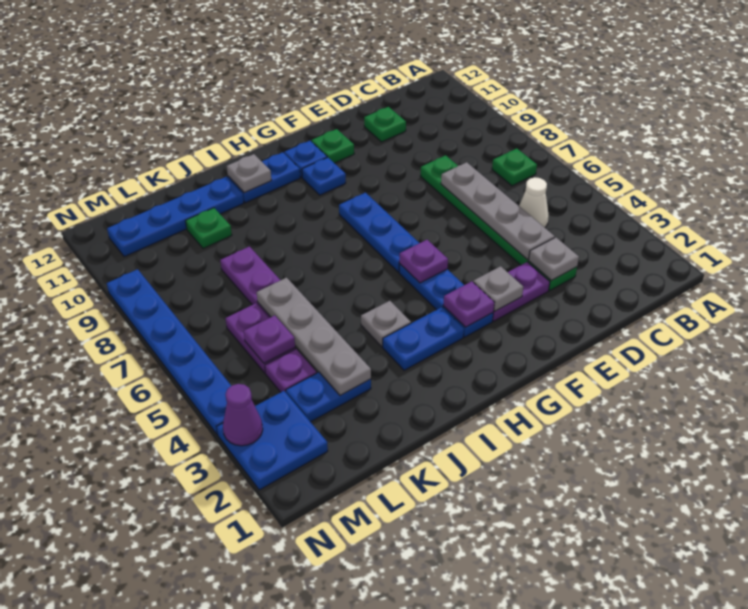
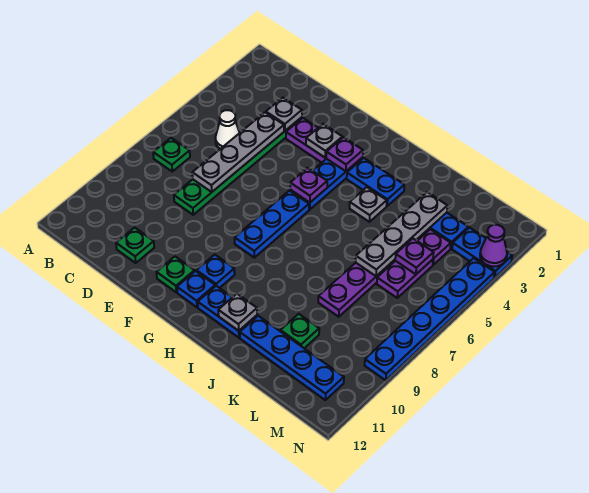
blue plate M2:N3 level 1 -> blue plate M3:N3 level 1

